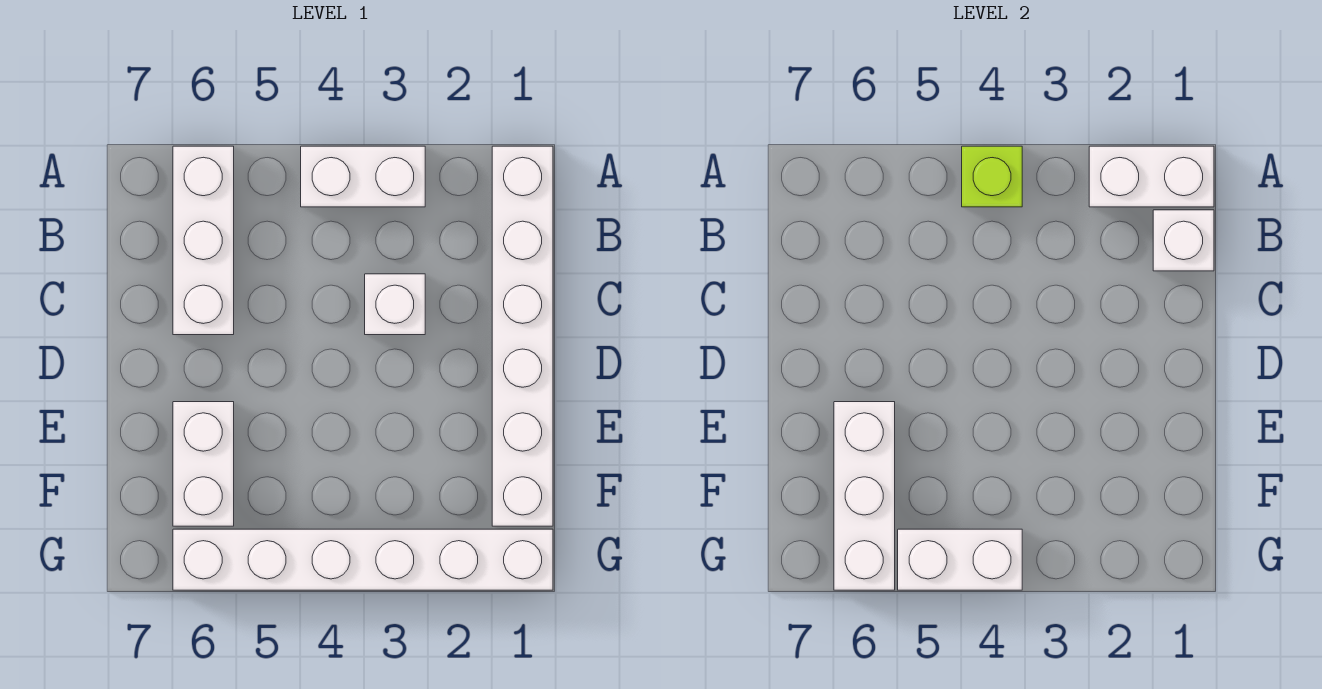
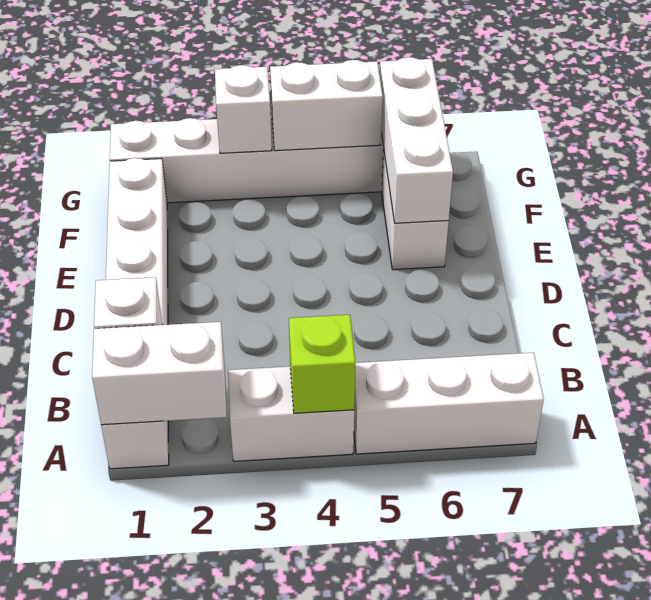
white brick A6:C6 level 1 -> white brick A5:A7 level 1
white brick C3 level 1 -> white brick G3 level 2

